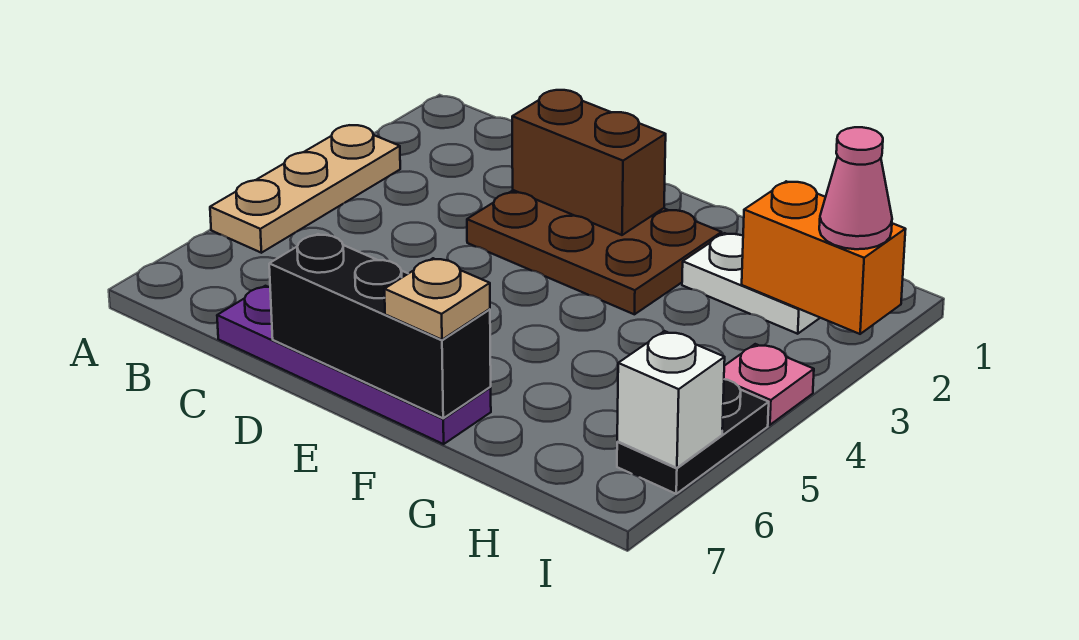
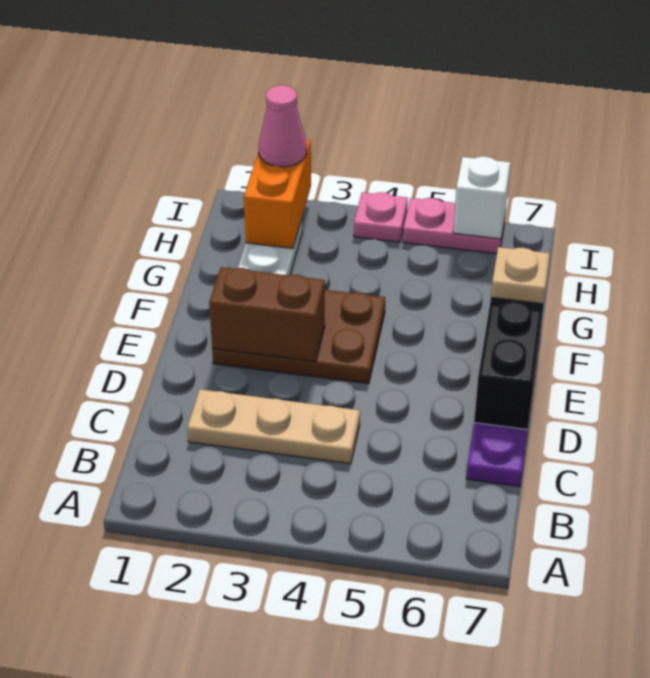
tan plate A3:A5 level 1 -> tan plate C2:C4 level 1
brown plate D2:F3 level 1 -> brown plate E2:F4 level 1
brown brick D2:E2 level 2 -> brown brick E2:E3 level 2
black plate I5:I6 level 1 -> pink plate I5:I6 level 1

